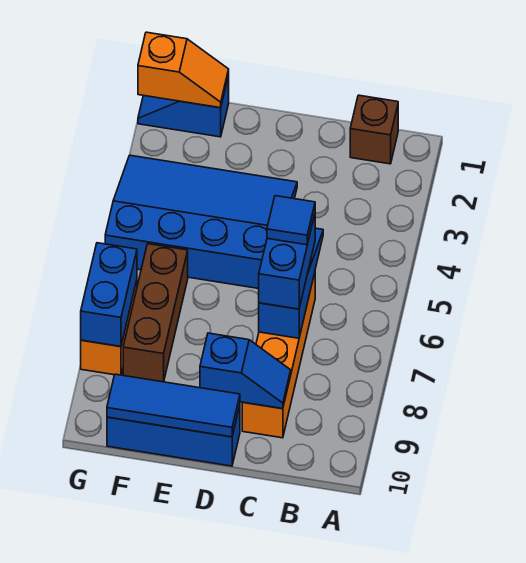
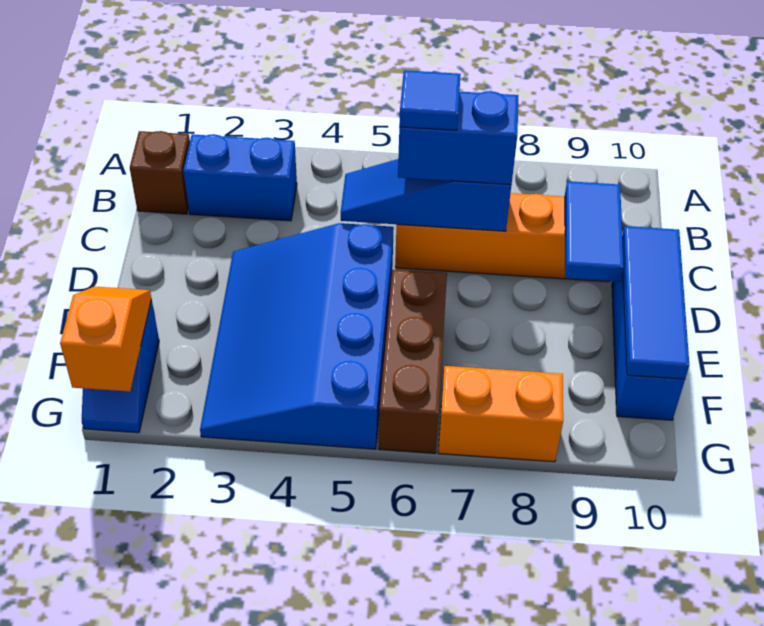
blue slope C9:D9 level 2 top D -> blue tile C9:D9 level 2
brown brick F6:F8 level 1 -> brown brick E6:G6 level 1
blue brick G7:G8 level 2 -> blue brick B2:B3 level 1

